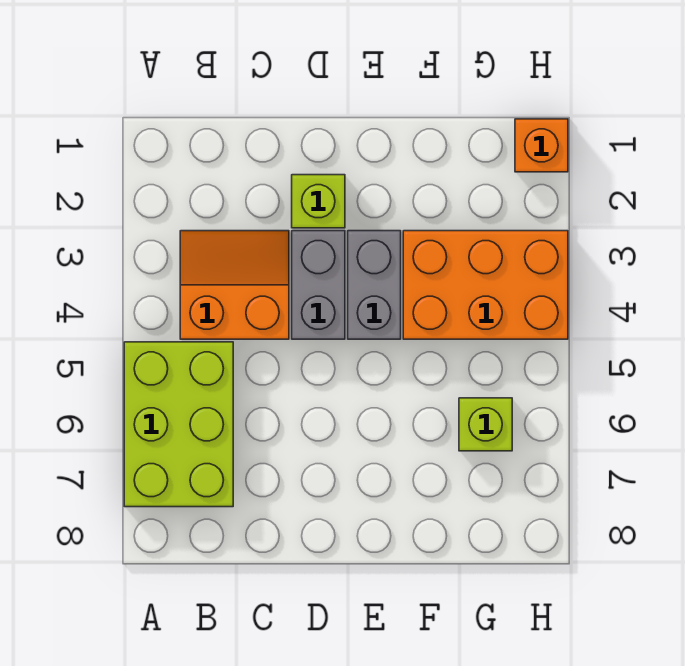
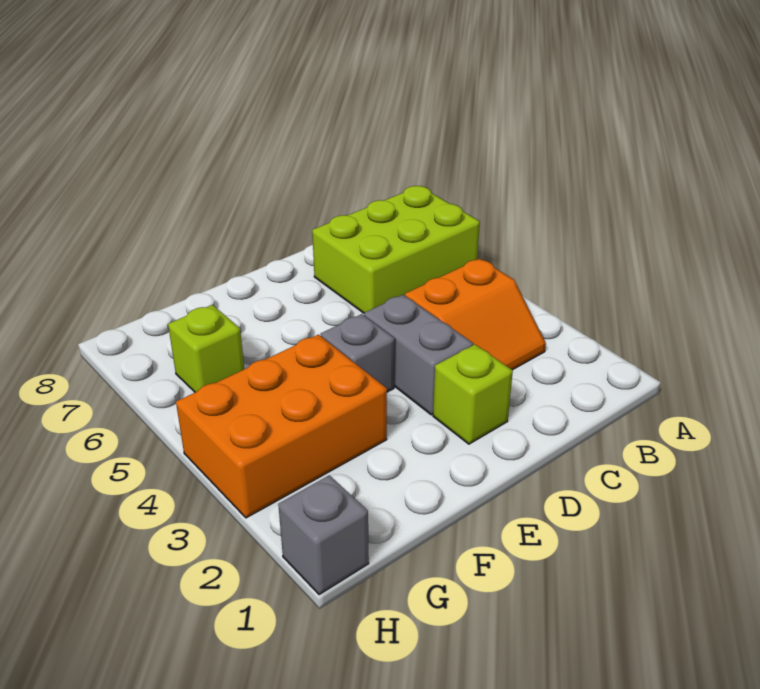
lime brick A5:B7 level 1 -> lime brick A6:C7 level 1
grey brick E3:E4 level 1 -> grey brick E4 level 1
orange brick H1 level 1 -> grey brick H1 level 1

